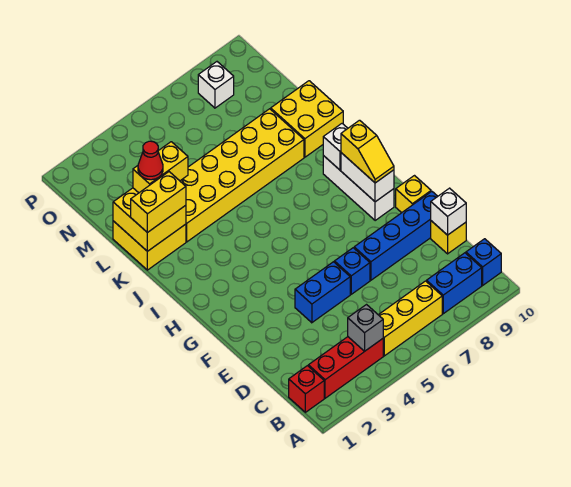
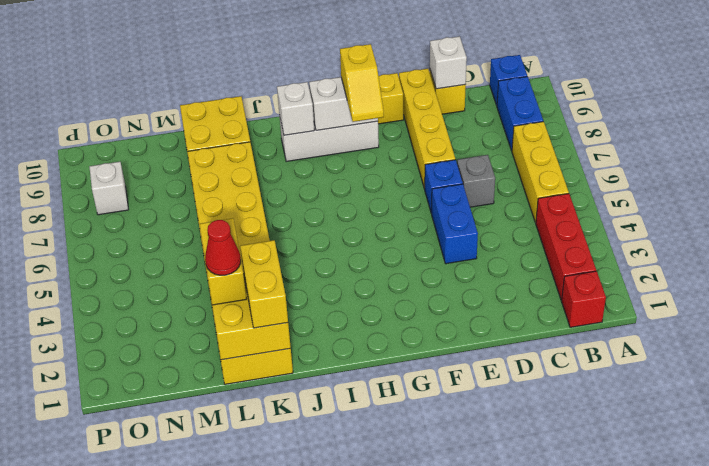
grey brick B4 level 2 -> grey brick D6 level 1
blue brick E7:E10 level 1 -> yellow brick E7:E10 level 1
yellow slope G9:H9 level 3 top H -> yellow slope G8:G9 level 3 top 9

